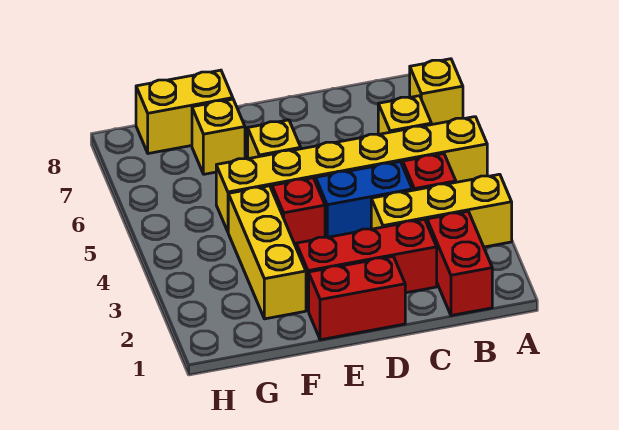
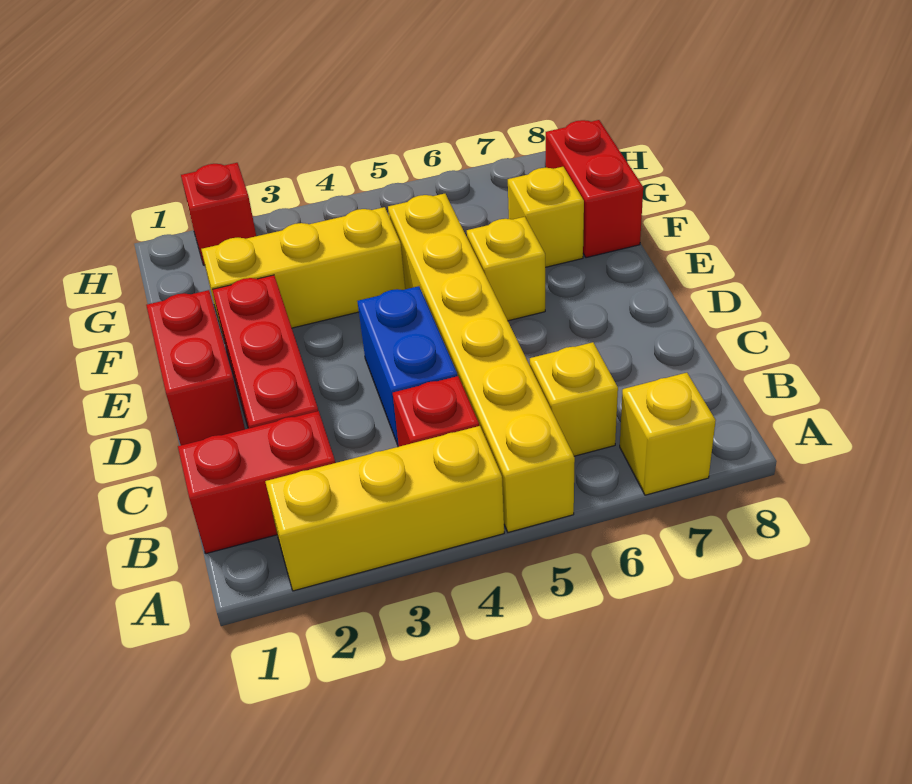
yellow brick A3:C3 level 1 -> yellow brick A2:A4 level 1
red brick E4 level 1 -> red brick H2 level 1
yellow brick F8:G8 level 1 -> red brick F8:G8 level 1

